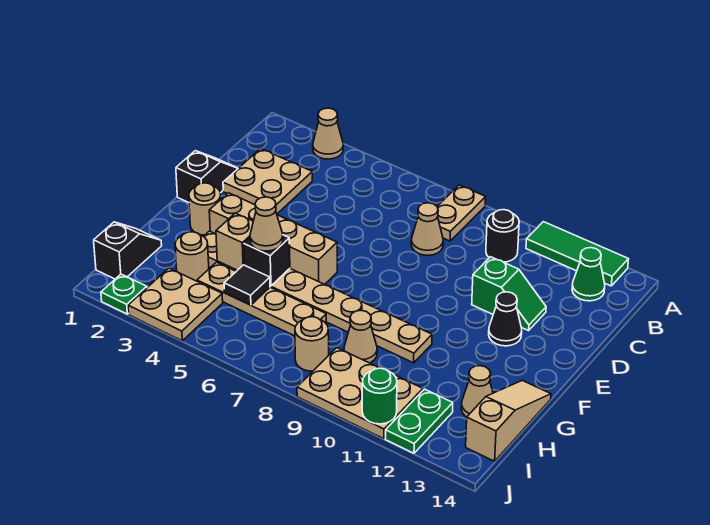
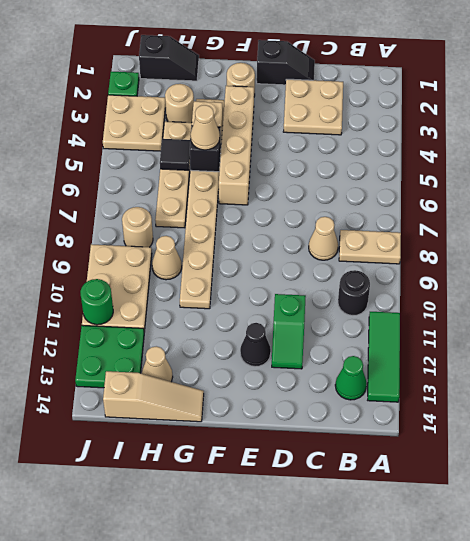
tan cone A3 level 1 -> none
green plate I12:J12 level 1 -> green plate I12:J13 level 1

